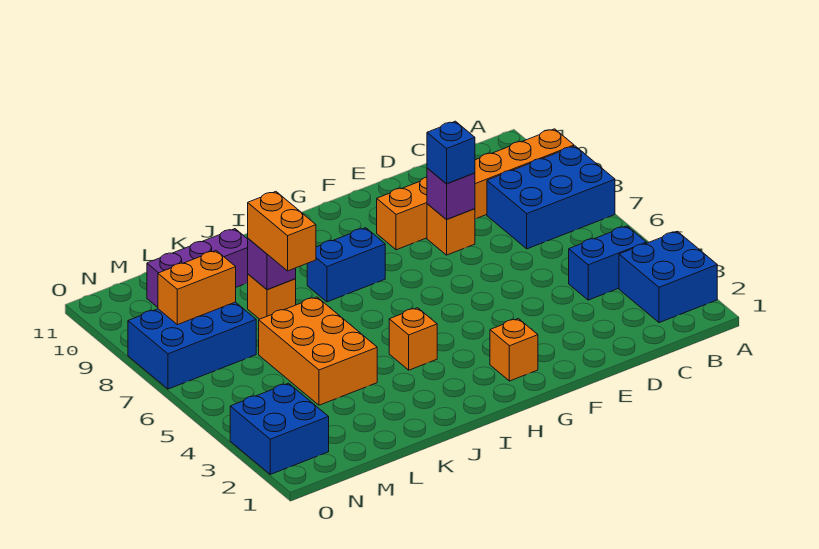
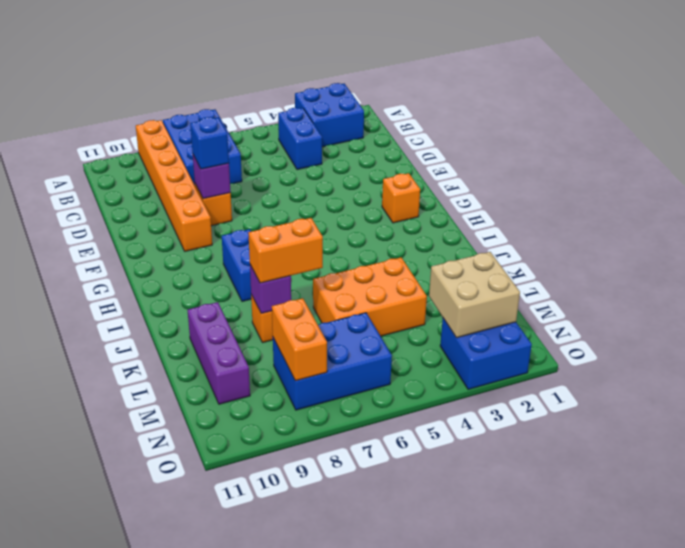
orange brick I4 level 1 -> none
none -> tan brick M2:N3 level 2
blue brick M7:O8 level 1 -> blue brick M6:N8 level 1

